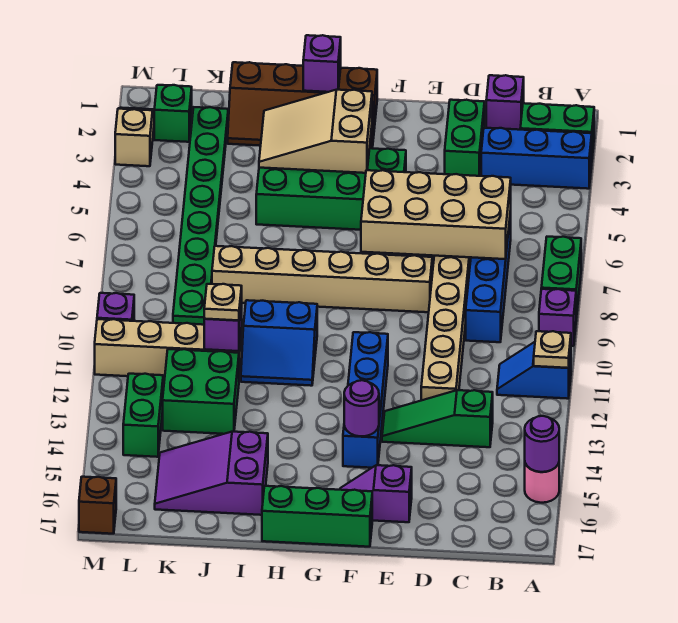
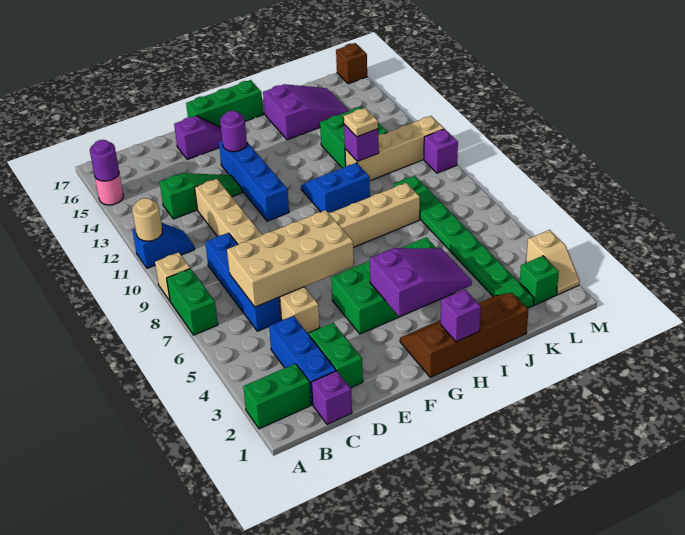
blue brick A3:C3 level 1 -> blue brick C2:C4 level 1
purple brick A9 level 1 -> tan brick A9 level 1
tan plate A11 level 2 -> tan round brick A11 level 2
tan slope G3:I4 level 2 top G -> purple slope G3:I4 level 2 top G
green brick L13:L14 level 1 -> none

